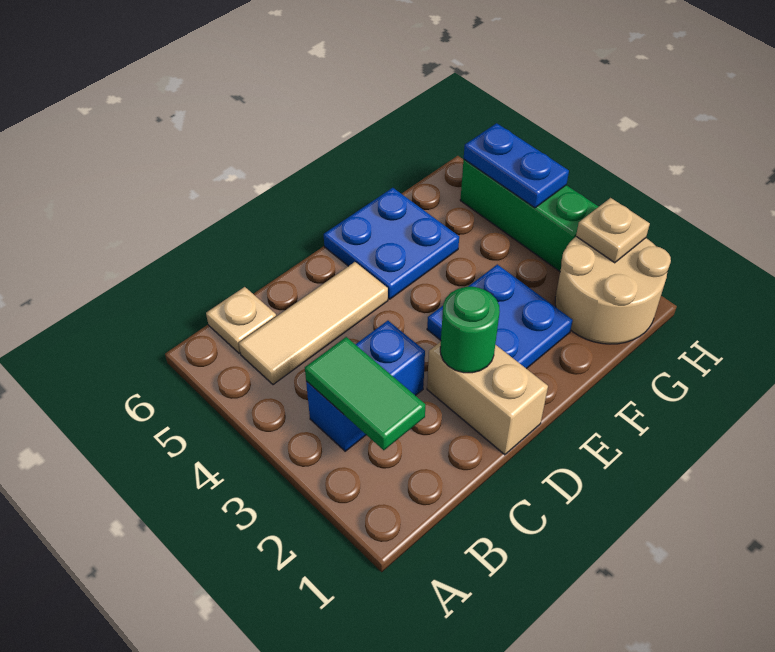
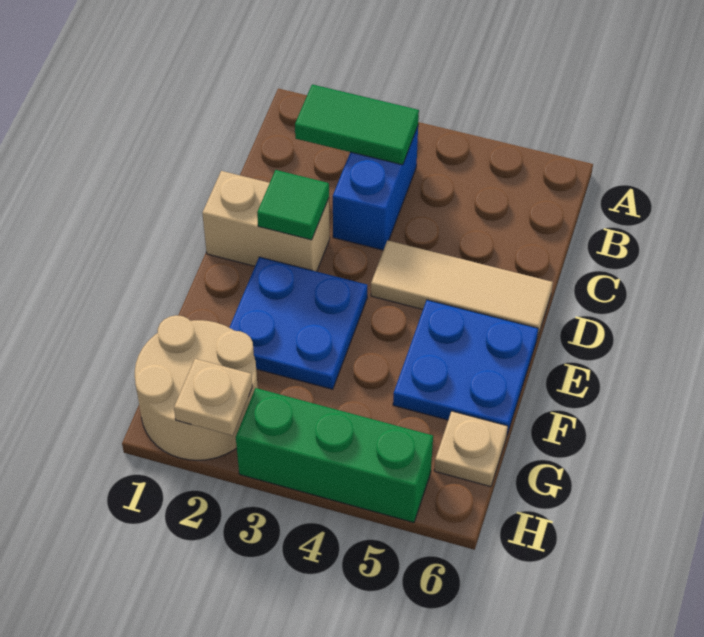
tan tile B5:D5 level 1 -> tan tile D4:D6 level 1
tan plate B6 level 1 -> tan plate G6 level 1
green round brick D2 level 2 -> green tile D2 level 2
blue plate H4:H5 level 2 -> none

